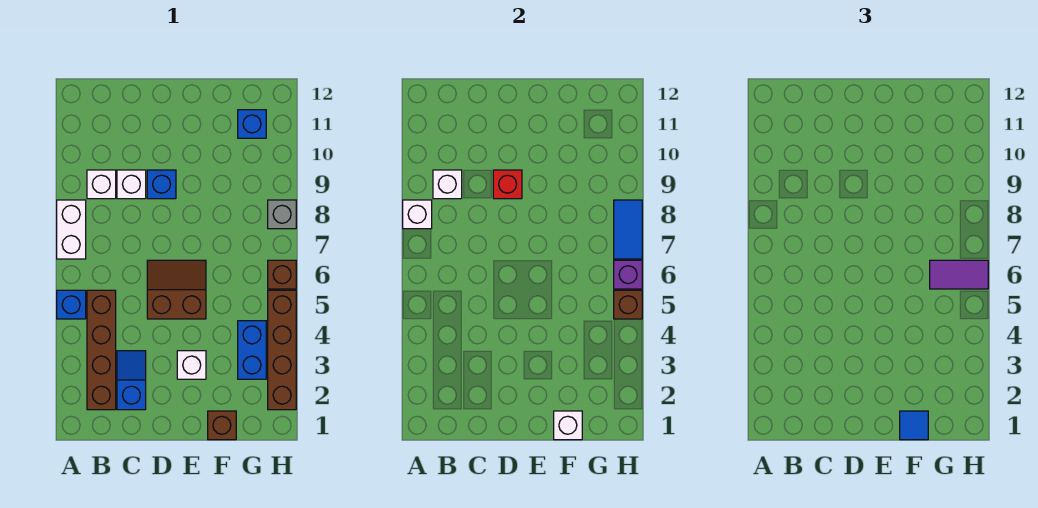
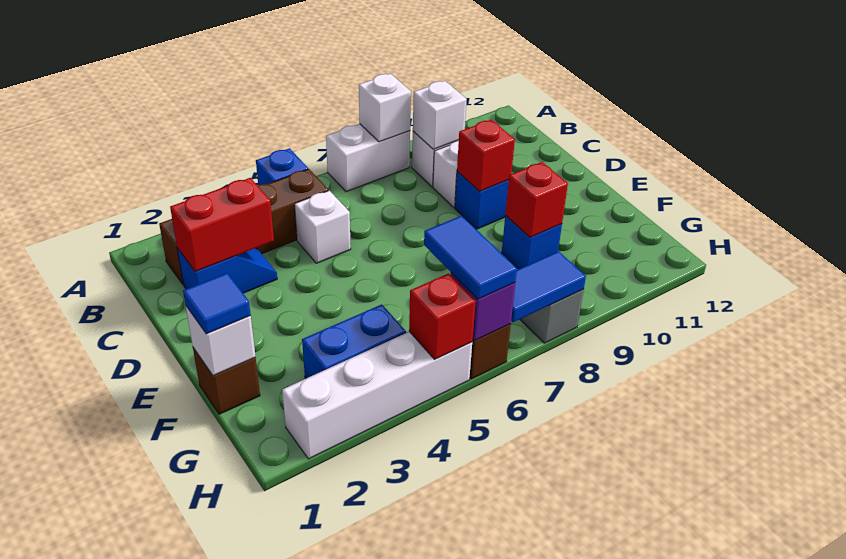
none -> red brick C2:C3 level 2
brown slope D5:E6 level 1 top 5 -> none
white brick E3 level 1 -> white brick C5 level 1
none -> red brick F9 level 2
purple tile G6:H6 level 3 -> blue tile G6:H6 level 3
blue brick G11 level 1 -> blue brick F9 level 1
brown brick H2:H5 level 1 -> white brick H2:H5 level 1
brown brick H5 level 2 -> red brick H5 level 2

